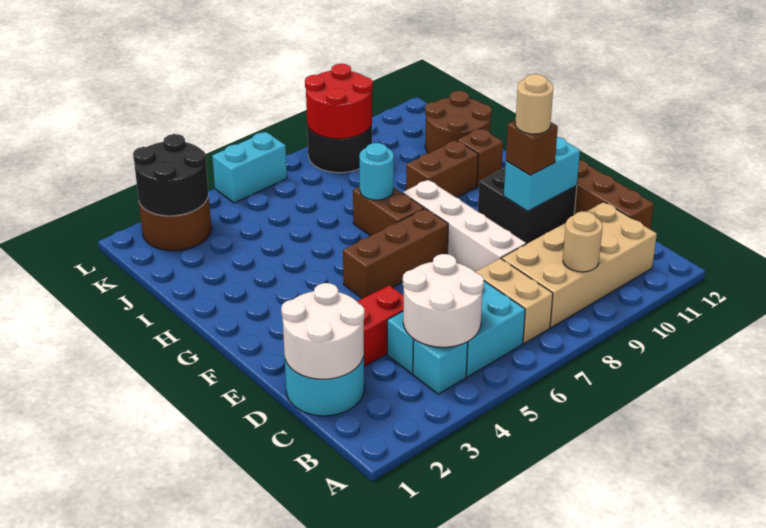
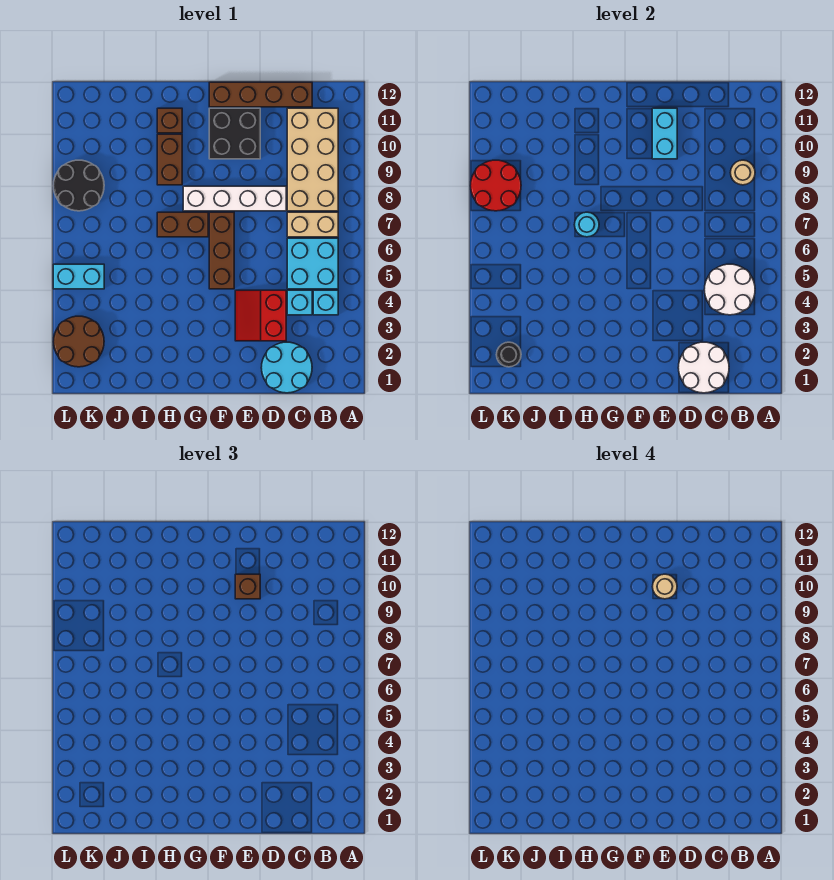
brown round brick I11:J12 level 1 -> none
black round brick K2:L3 level 2 -> black round brick K2 level 2
cyan brick L5:L6 level 1 -> cyan brick K5:L5 level 1

